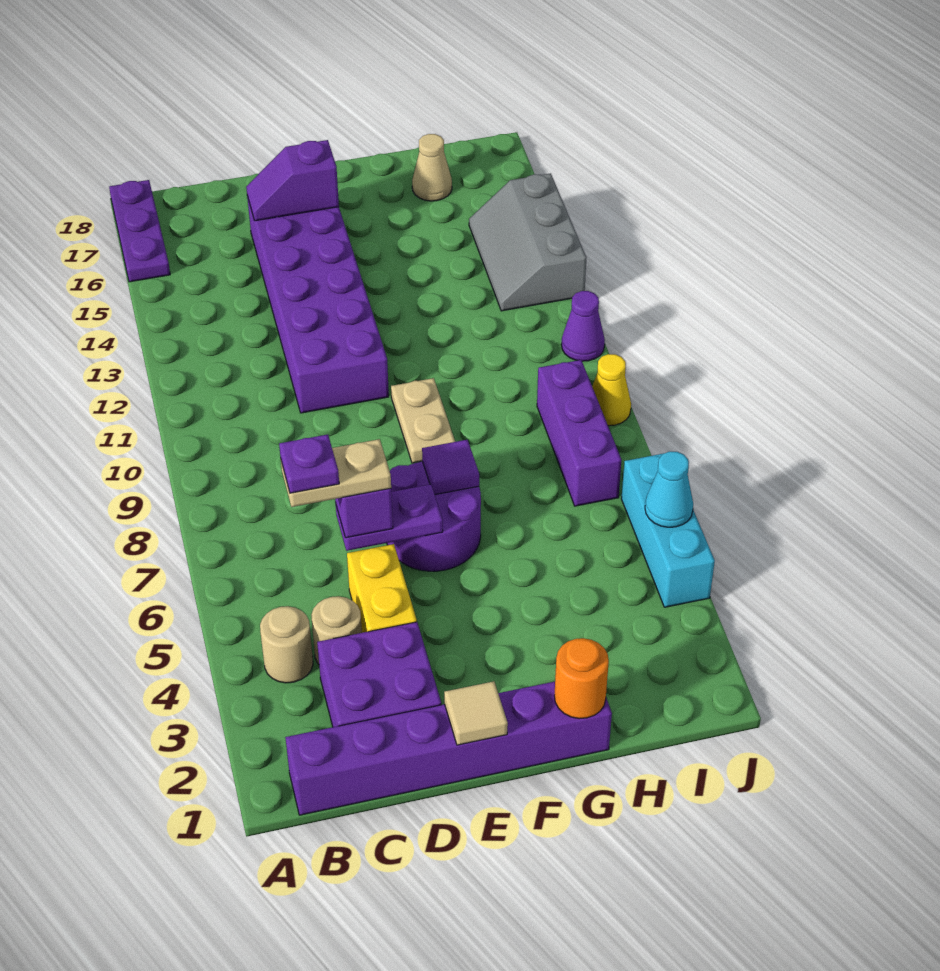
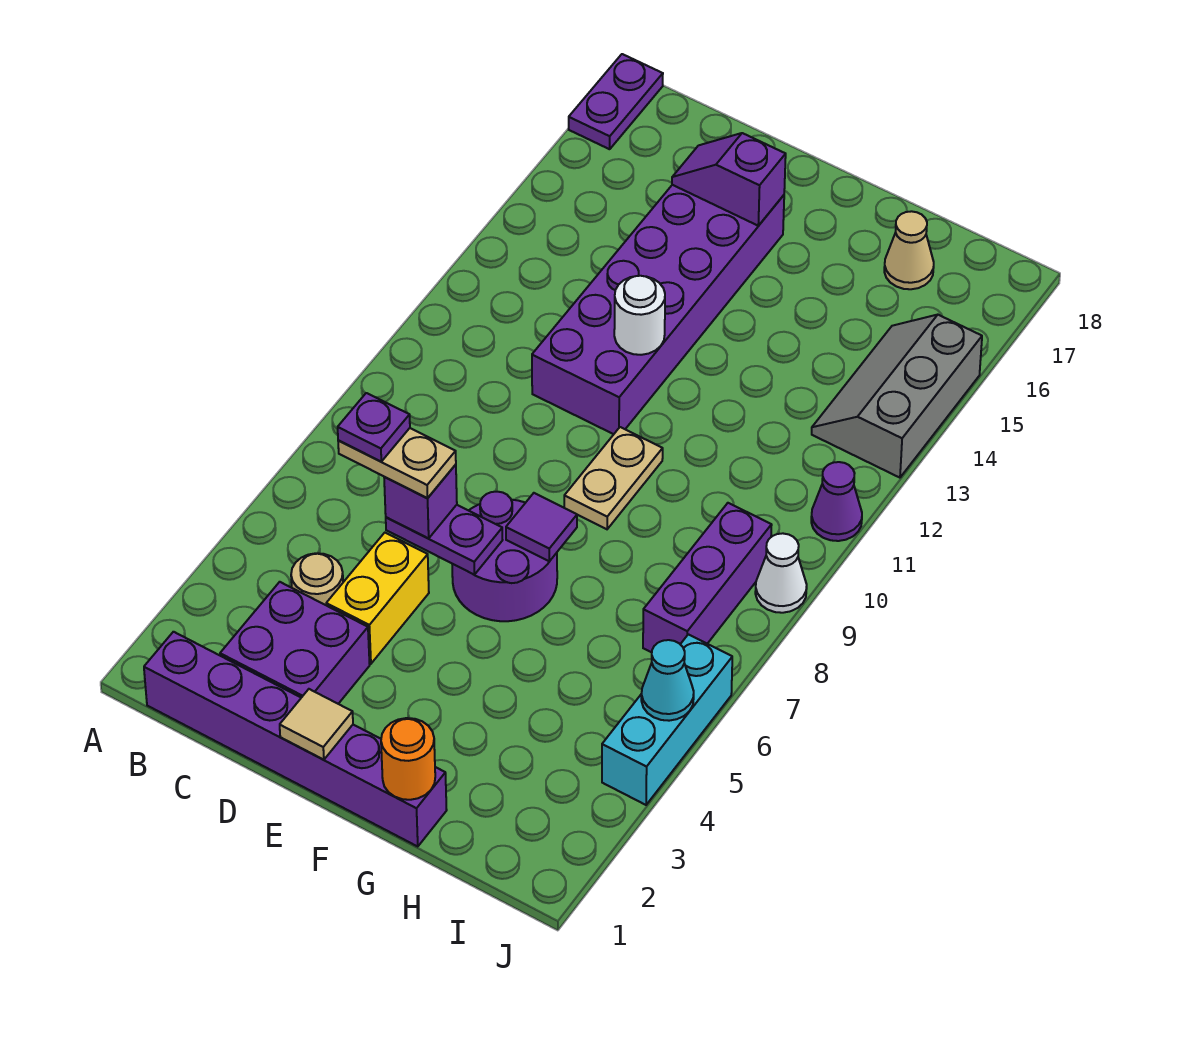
purple plate A16:A18 level 1 -> purple plate A17:A18 level 1
tan round brick B4 level 1 -> none
none -> white round brick E12 level 2
yellow cone J9 level 1 -> white cone J9 level 1

